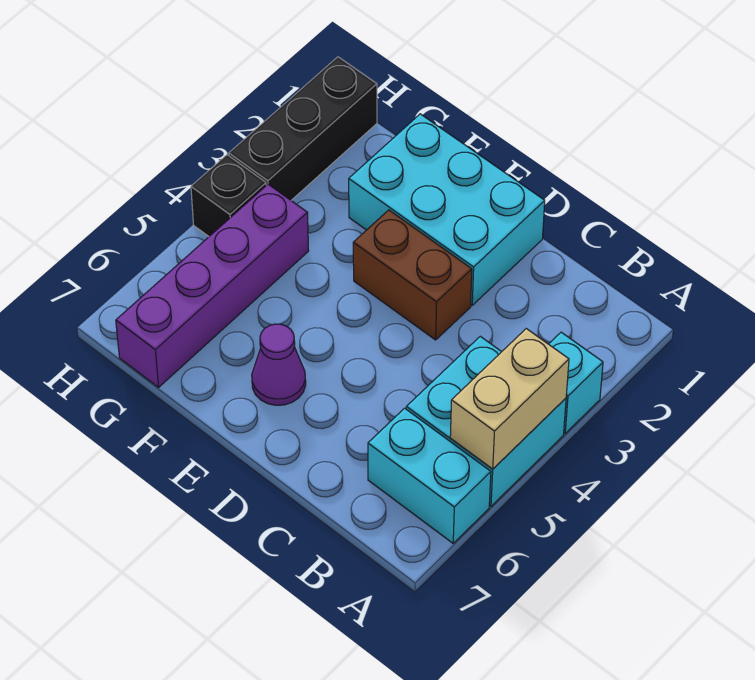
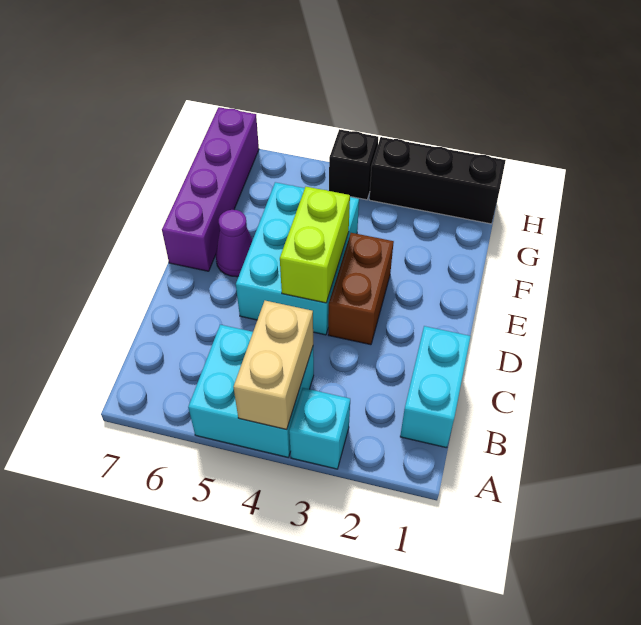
tan brick A4:A5 level 2 -> tan brick A4:B4 level 2
cyan brick A6:B6 level 1 -> cyan brick B1:C1 level 1
cyan brick D1:F2 level 1 -> cyan brick D4:F5 level 1
none -> lime brick D4:E4 level 2
purple brick G4:G7 level 1 -> purple brick E7:H7 level 1

